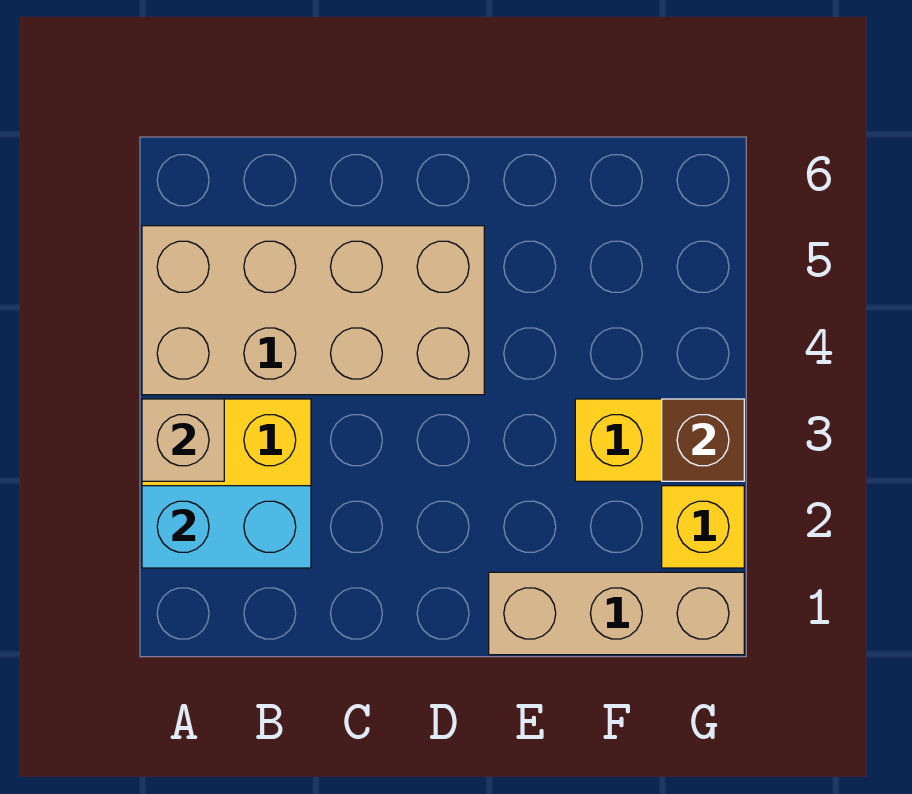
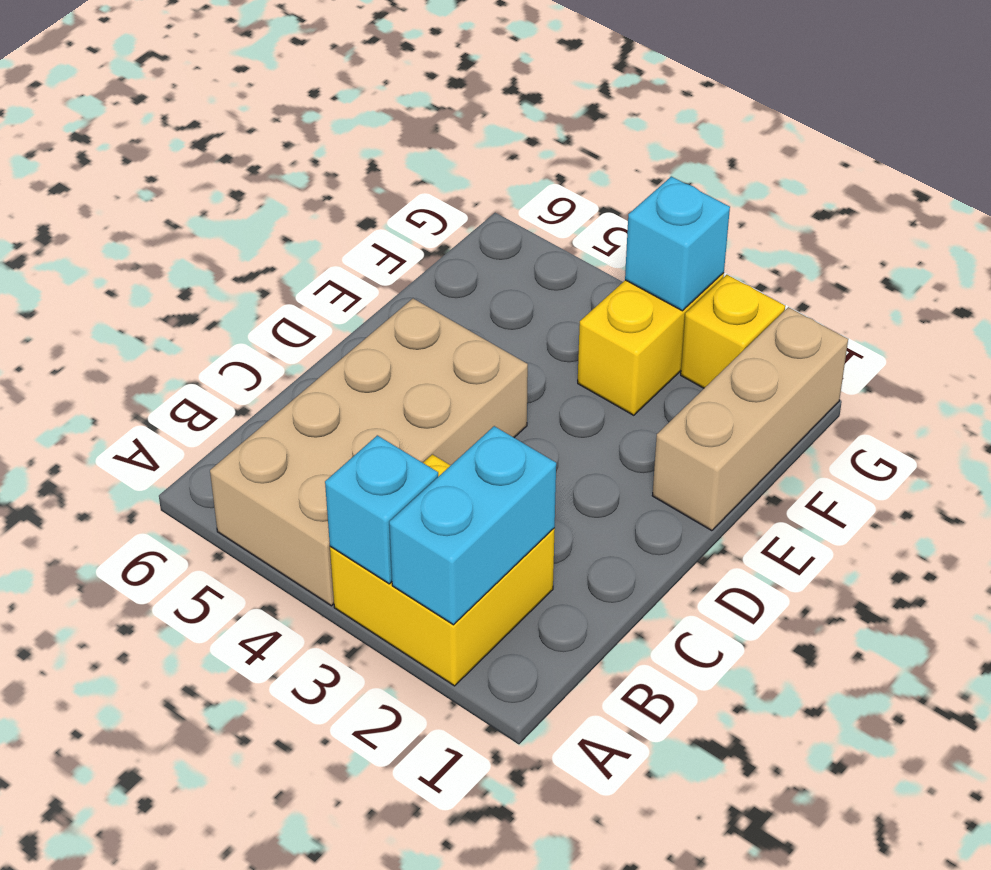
tan brick A3 level 2 -> cyan brick A3 level 2
brown brick G3 level 2 -> cyan brick G3 level 2

